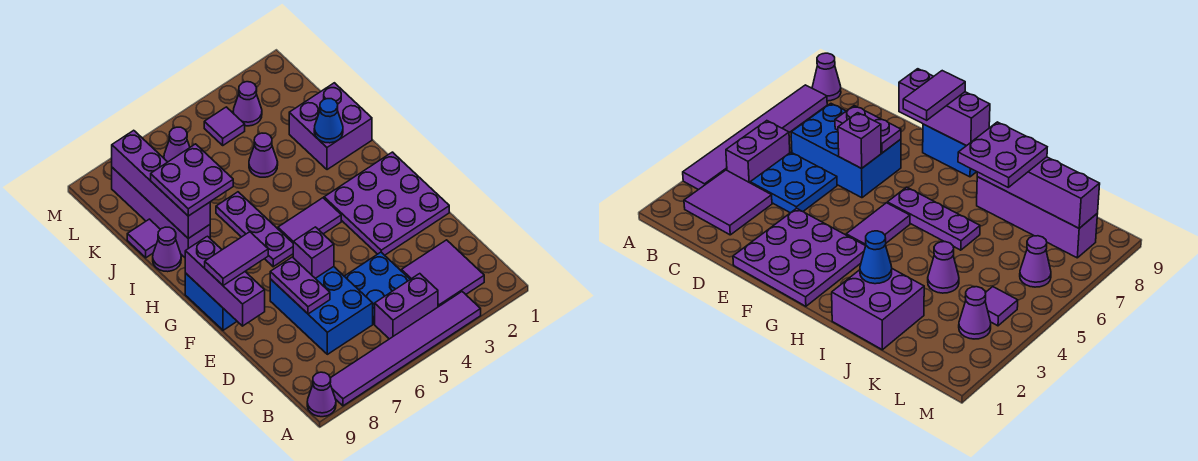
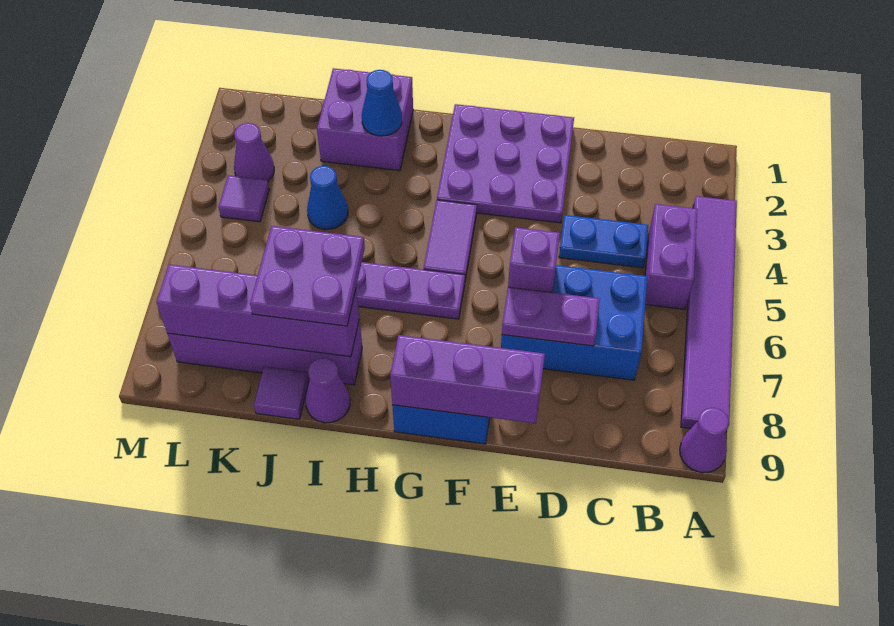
purple tile B2:C3 level 1 -> none
blue plate C4:D5 level 1 -> blue plate C4:D4 level 1
purple tile F8:F9 level 3 -> none
purple cone J4 level 1 -> blue cone J4 level 1
purple cone L6 level 1 -> none

